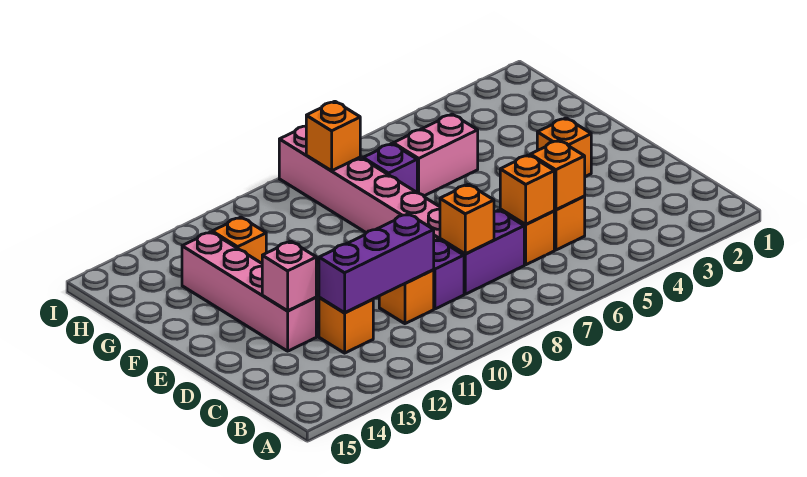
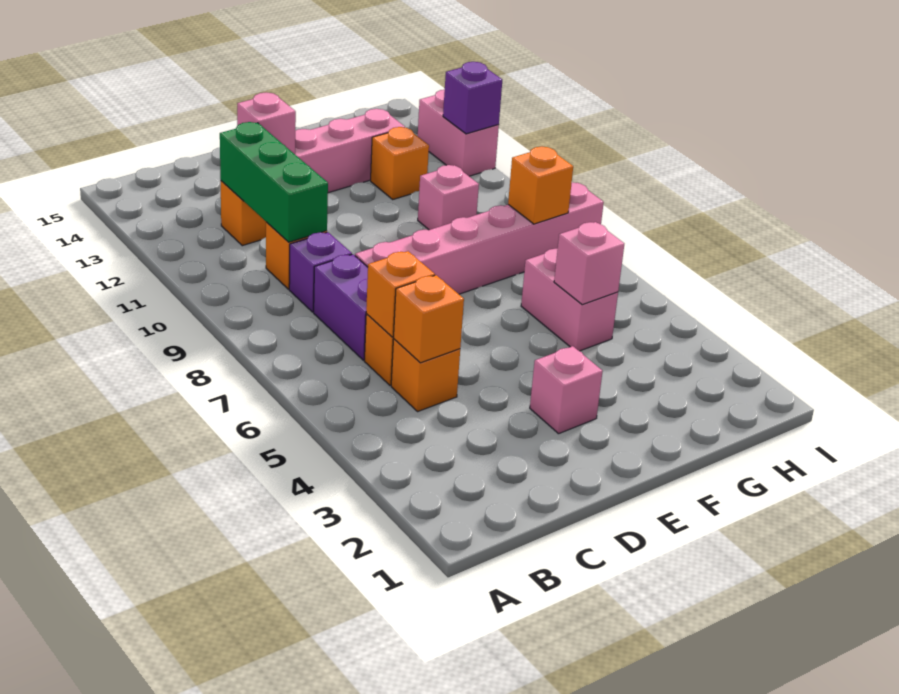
orange brick C8 level 2 -> none
purple brick C10:C12 level 2 -> green brick C10:C12 level 2
orange brick E3 level 1 -> pink brick E3 level 1
none -> pink brick G5 level 2
purple brick G7 level 1 -> purple brick I12 level 2
none -> pink brick G10 level 1
none -> pink brick I12:I13 level 1

